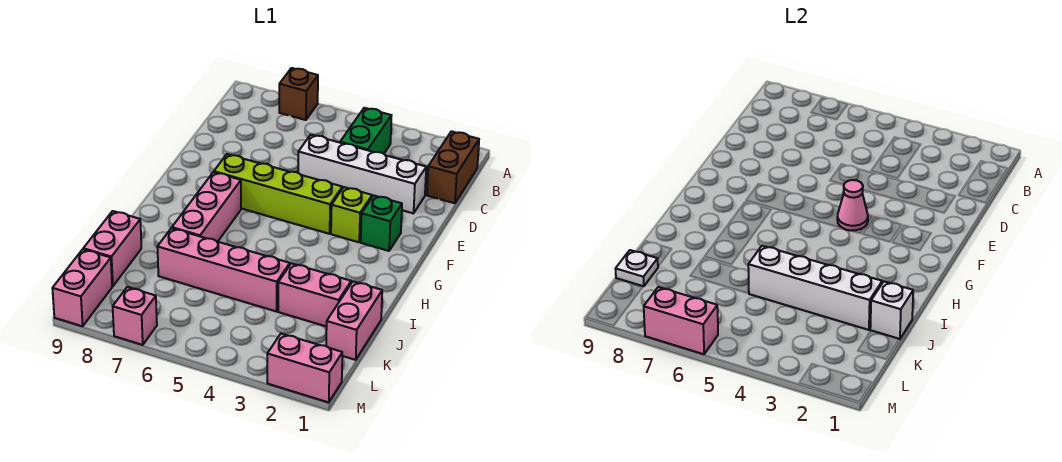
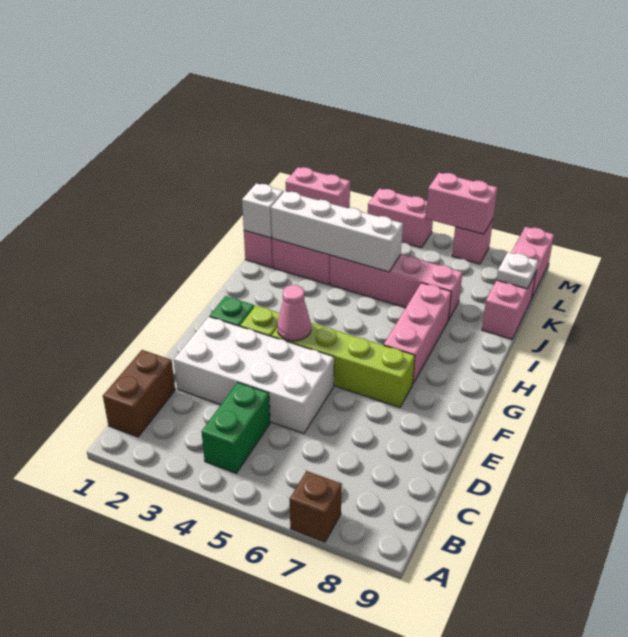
white brick D2:D5 level 1 -> white brick D2:E5 level 1
none -> pink brick M4:M5 level 1

